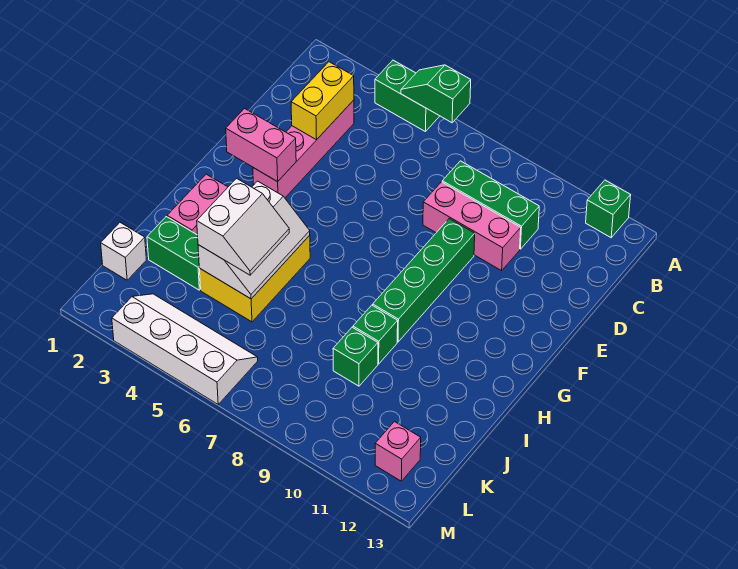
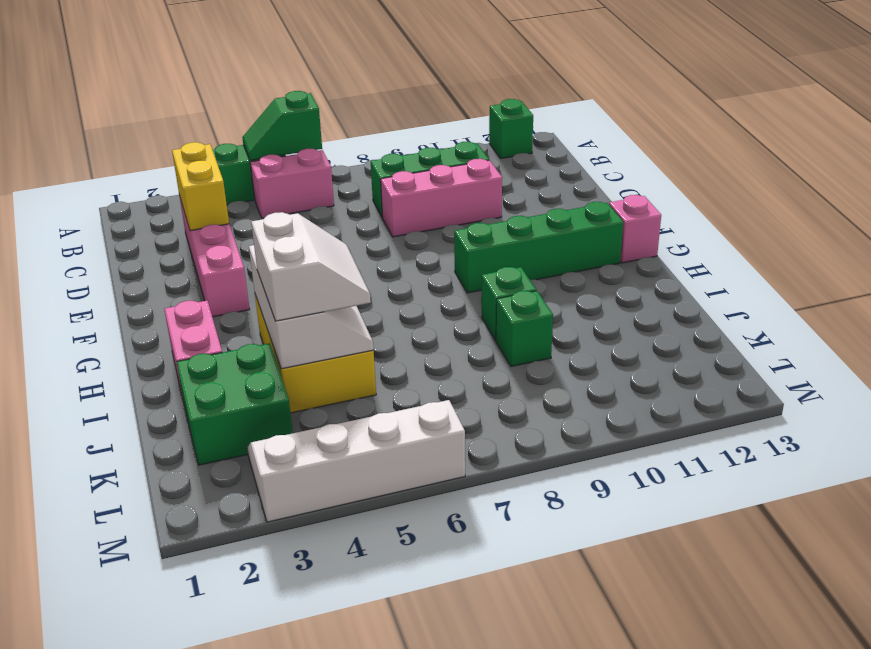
green brick E9:H9 level 1 -> green brick G9:G12 level 1
pink brick F2:F3 level 2 -> pink brick B5:B6 level 1
green brick J2:J3 level 1 -> green brick J2:K3 level 1
white brick K1 level 1 -> none
pink brick L12 level 1 -> pink brick G13 level 1

